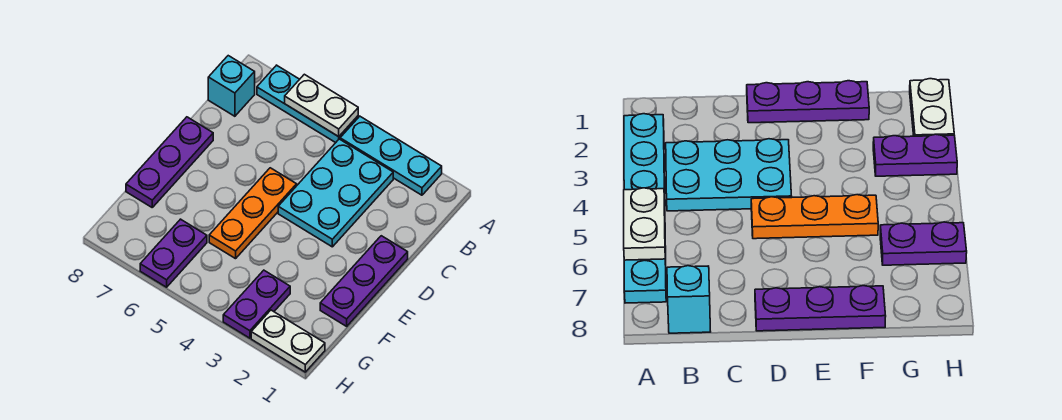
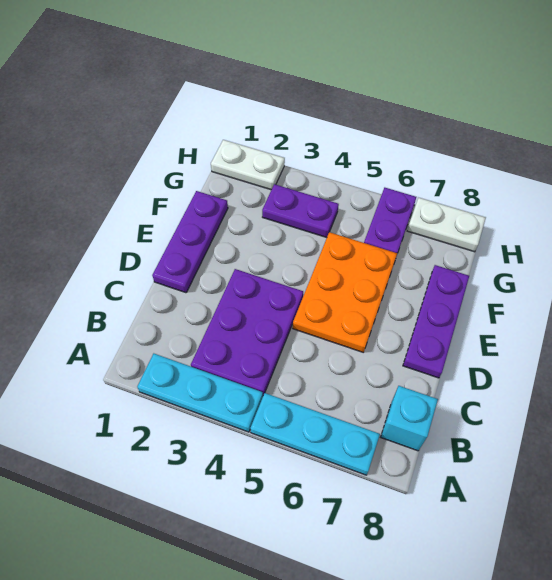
white plate A5:A6 level 2 -> white plate H7:H8 level 1
cyan plate B3:D4 level 1 -> purple plate B3:D4 level 1
orange plate D5:F5 level 1 -> orange plate D5:F6 level 1
purple plate G3:H3 level 1 -> purple plate G3:G4 level 1

